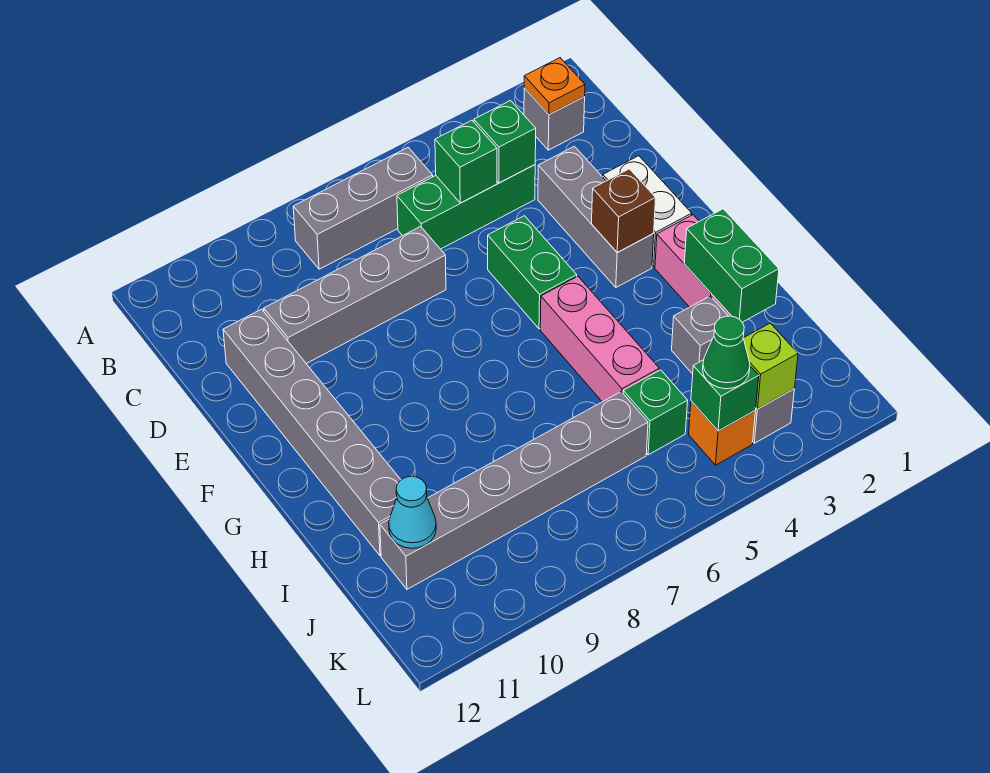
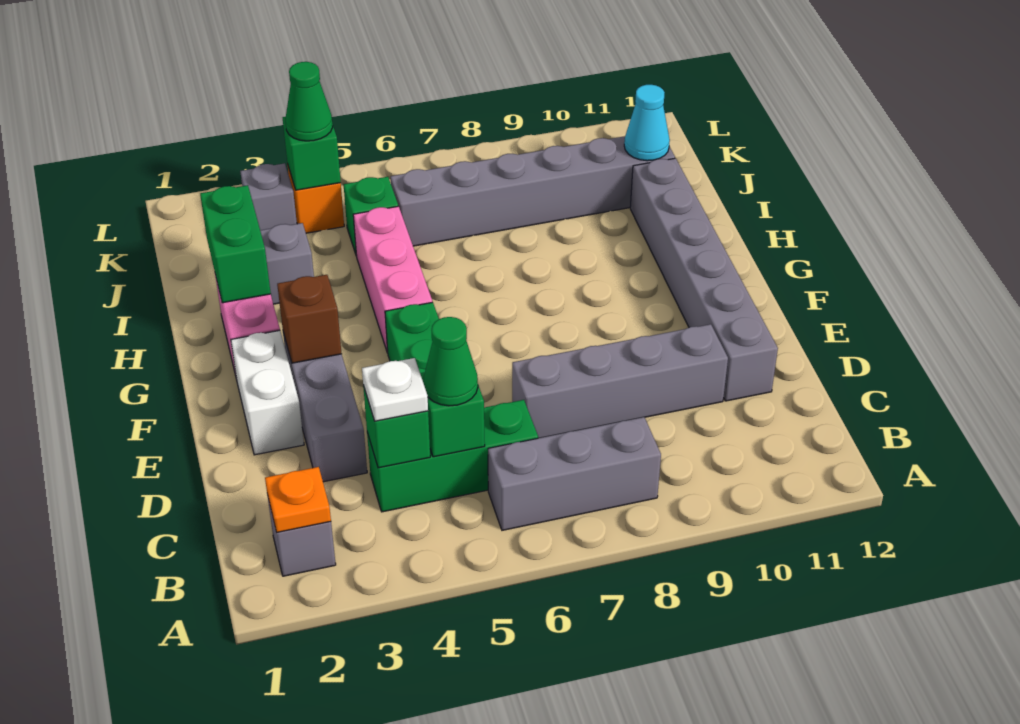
none -> white plate C4 level 3
none -> green cone C5 level 3
lime brick K3 level 2 -> none

